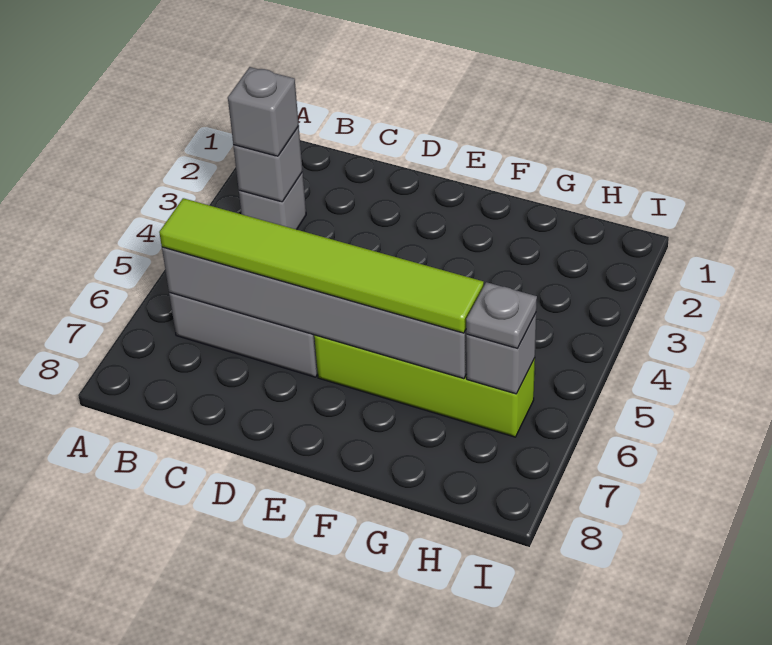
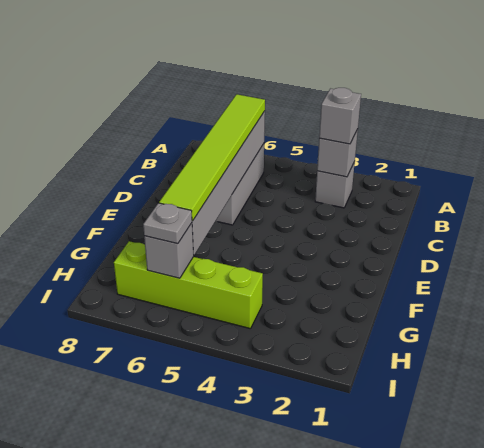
lime brick E6:H6 level 1 -> lime brick H4:H7 level 1

